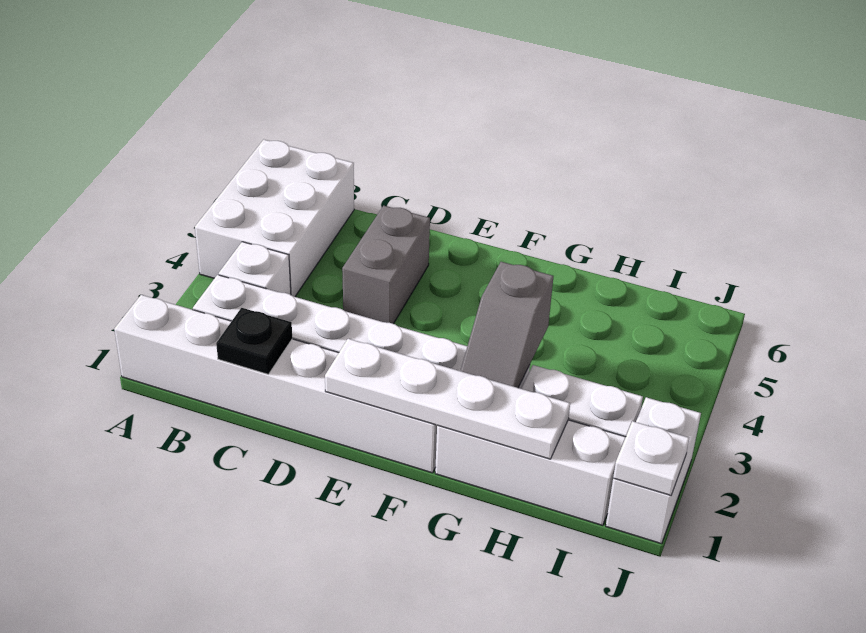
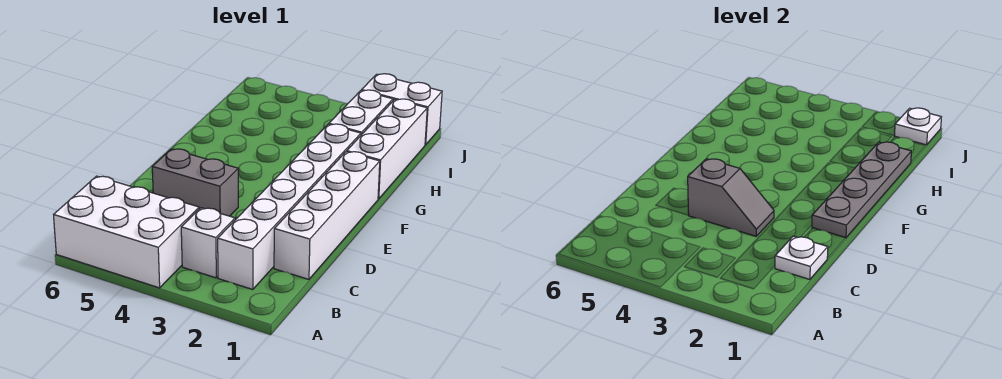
white brick A1:F1 level 1 -> white brick C1:F1 level 1
black plate C1 level 2 -> white plate C1 level 2
white plate E1:H1 level 2 -> grey plate E1:H1 level 2
grey slope G2:G3 level 2 top 3 -> grey slope D3:D4 level 2 top 4

